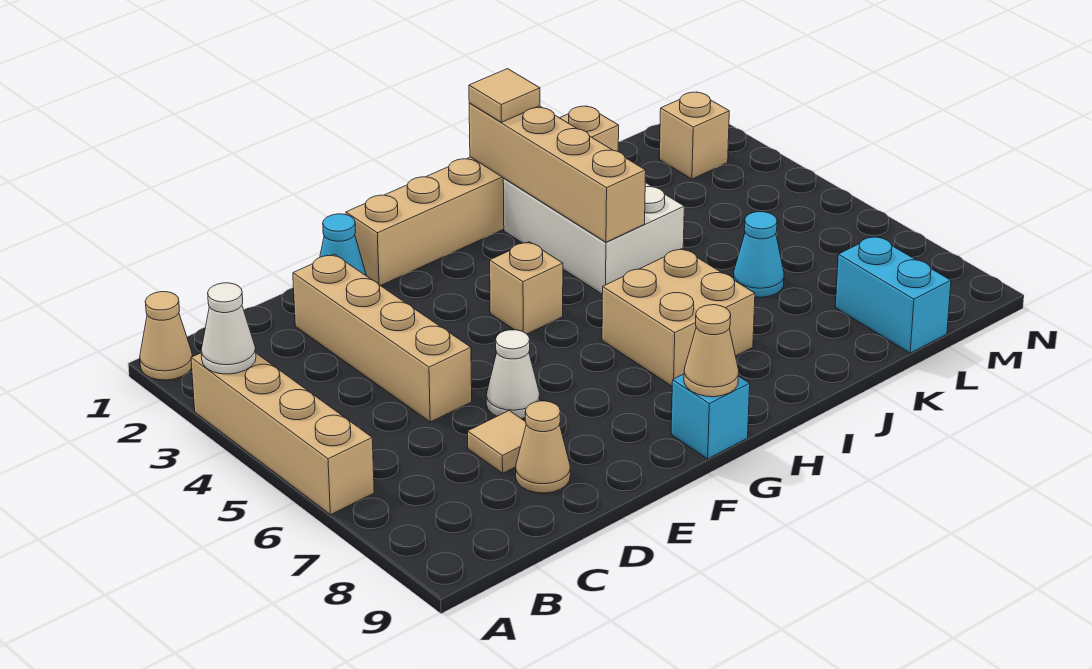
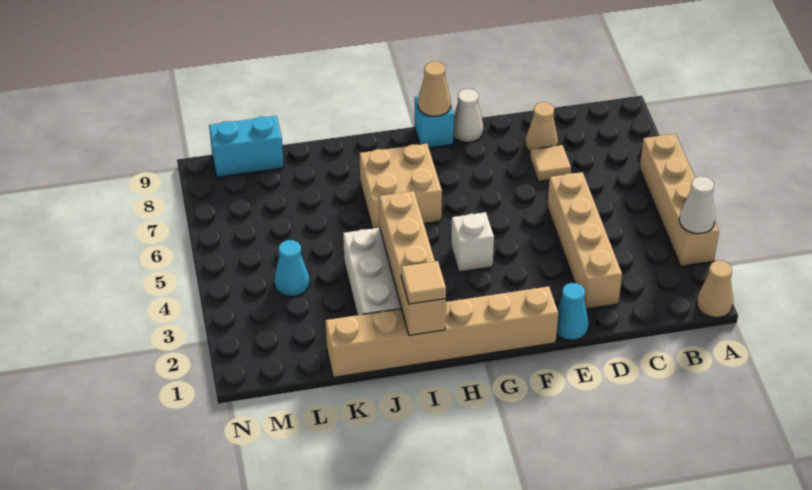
white cone E6 level 1 -> white cone F9 level 1
tan brick G4 level 1 -> white brick G4 level 1
cyan cone K6 level 1 -> cyan cone L4 level 1
cyan brick L8:L9 level 1 -> cyan brick L9:M9 level 1
tan brick M2 level 1 -> none

